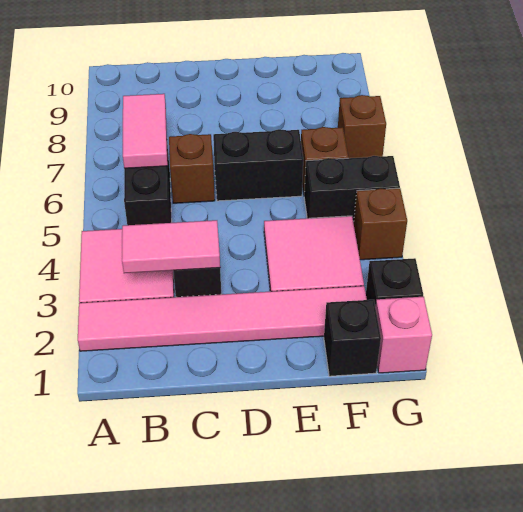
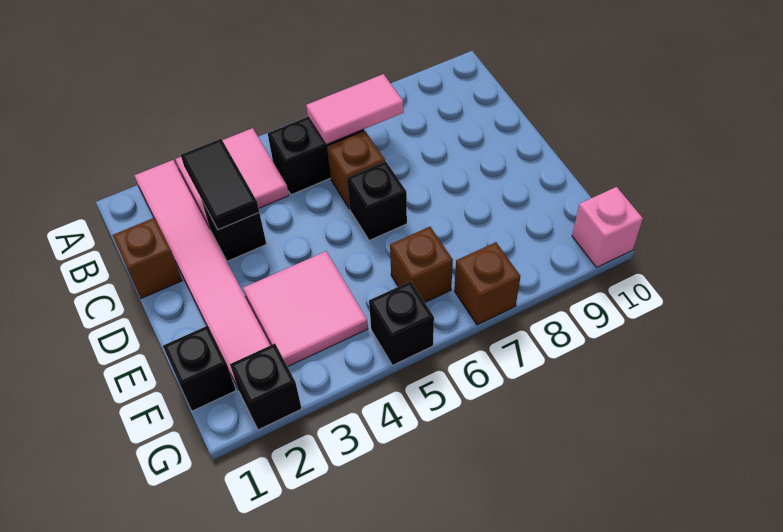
pink tile B3:C3 level 2 -> black tile B3:C3 level 2
black brick D6:E6 level 1 -> black brick D6 level 1
black brick F5:G5 level 1 -> black brick G5 level 1
pink brick G1 level 1 -> pink brick G10 level 1
brown brick G4 level 1 -> brown brick C1 level 1

